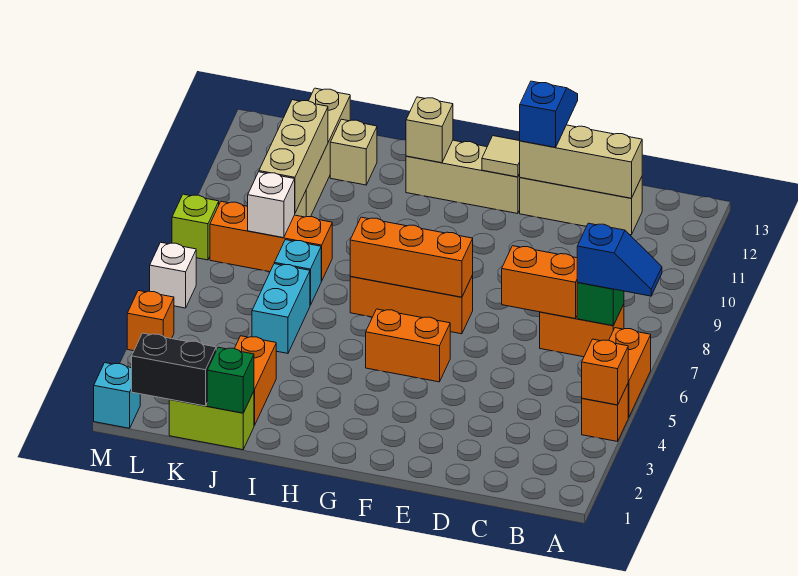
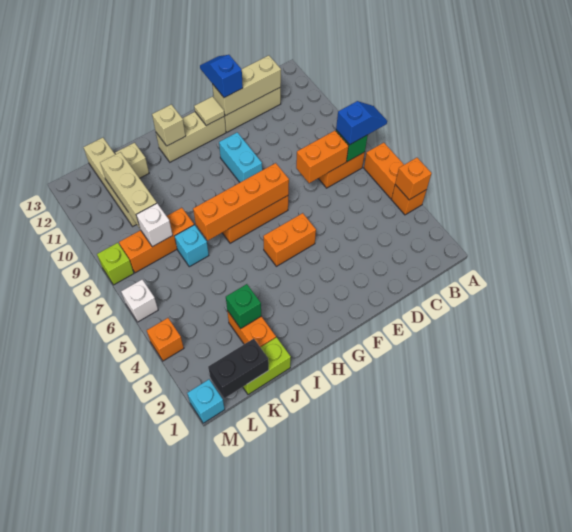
orange brick F7:H7 level 2 -> orange brick F7:I7 level 2
green brick J1 level 2 -> green brick J3 level 2
cyan brick J5:J6 level 1 -> cyan brick F9:F10 level 1

